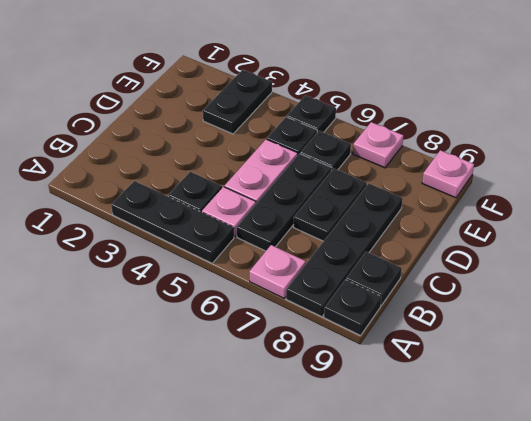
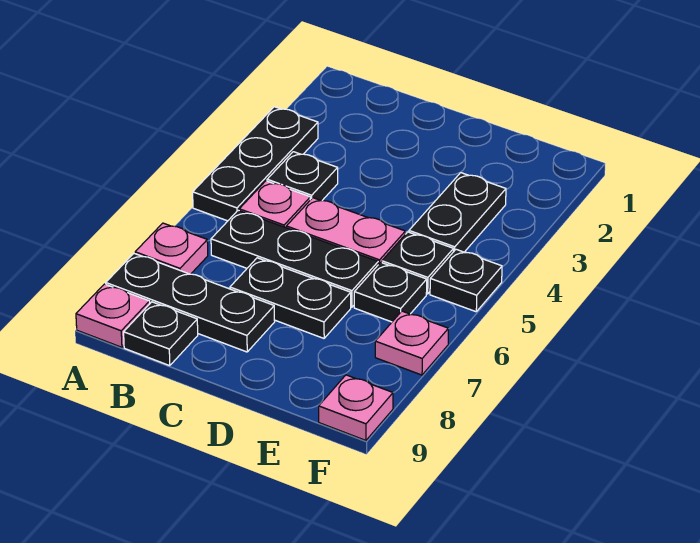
black plate A8:D8 level 1 -> black plate A8:C8 level 1
black plate A9 level 1 -> pink plate A9 level 1
black plate E3:F3 level 1 -> black plate E3:E4 level 1

